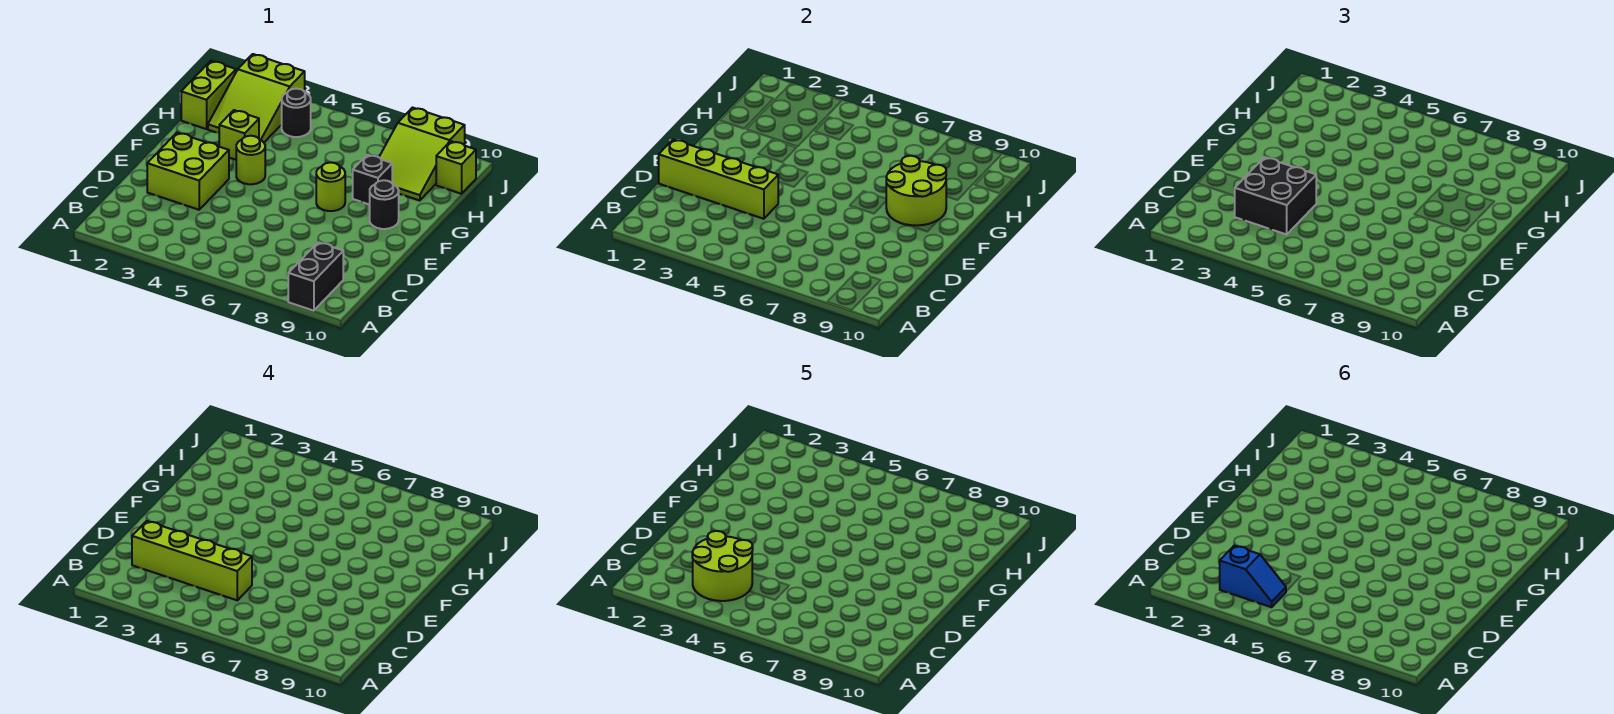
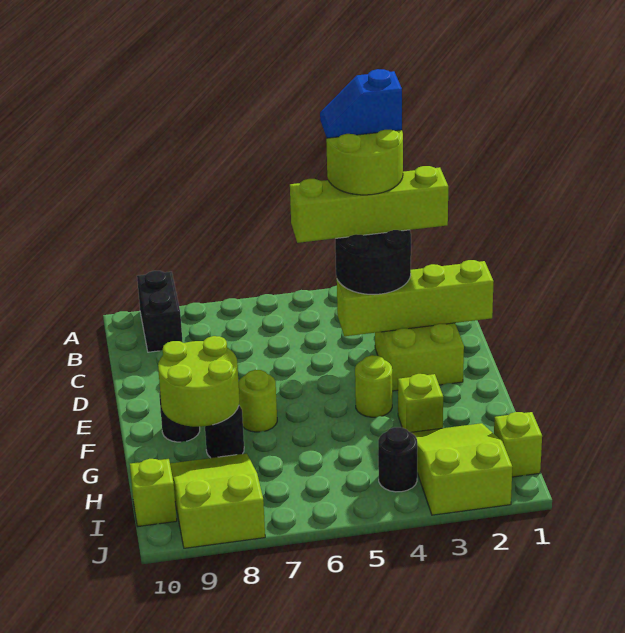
black brick C3:D4 level 3 -> black round brick C3:D4 level 3
black brick G8 level 1 -> black round brick G8 level 1
lime brick H1:I1 level 1 -> lime brick I1 level 1

